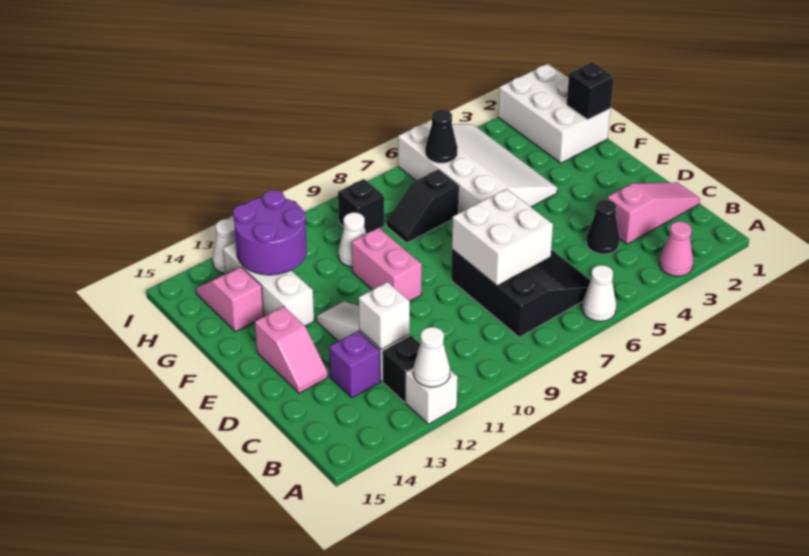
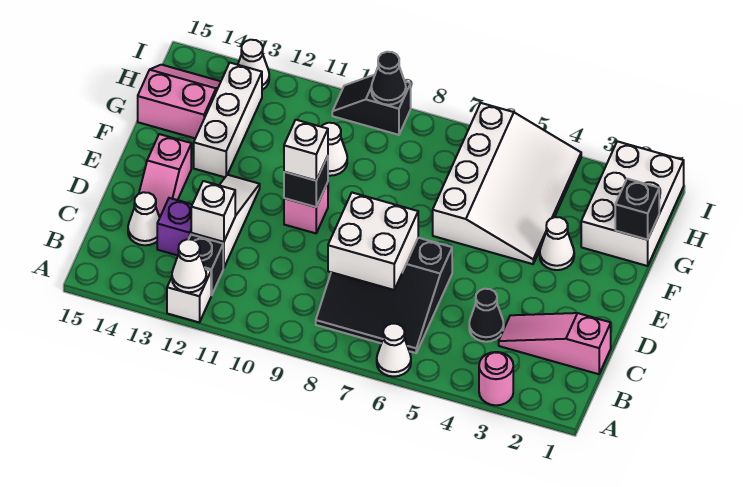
pink cone A3 level 1 -> pink round brick A3 level 1
black slope B6:D8 level 1 top 8 -> black slope B6:D8 level 1 top D
pink slope C1:C3 level 1 top 3 -> pink slope C1:C3 level 1 top 1
none -> white cone C14 level 1
pink brick E10:F10 level 1 -> pink brick E10 level 1
none -> white brick E10 level 3
none -> white cone F3 level 1
black slope G7:G8 level 1 top 7 -> black slope I9:I10 level 1 top 9
purple round brick G12:H13 level 2 -> none
pink slope G14:H14 level 1 top G -> pink slope G14:H15 level 1 top G
black cone H6 level 2 -> black cone I9 level 2
black brick H9 level 1 -> black brick E10 level 2

